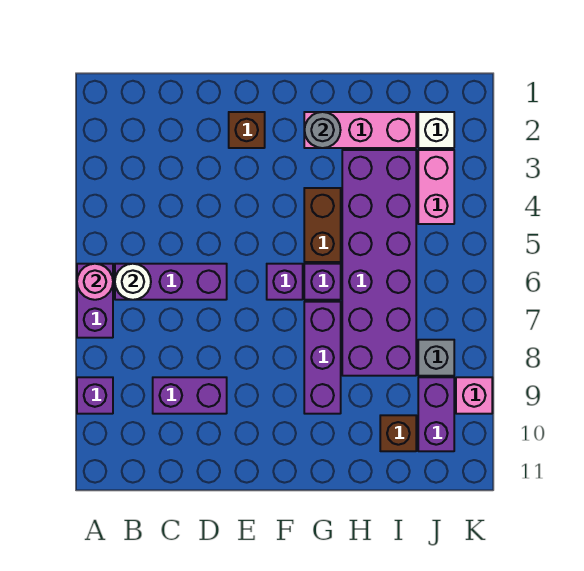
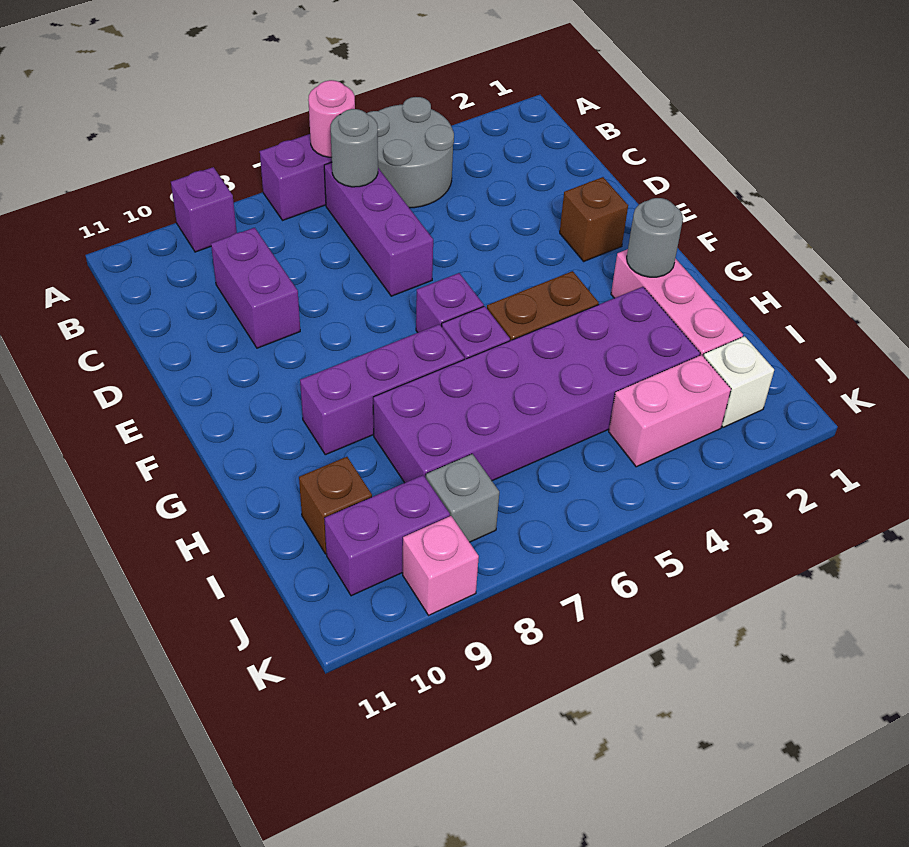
none -> grey round brick A4:B5 level 1
white round brick B6 level 2 -> grey round brick B6 level 2

